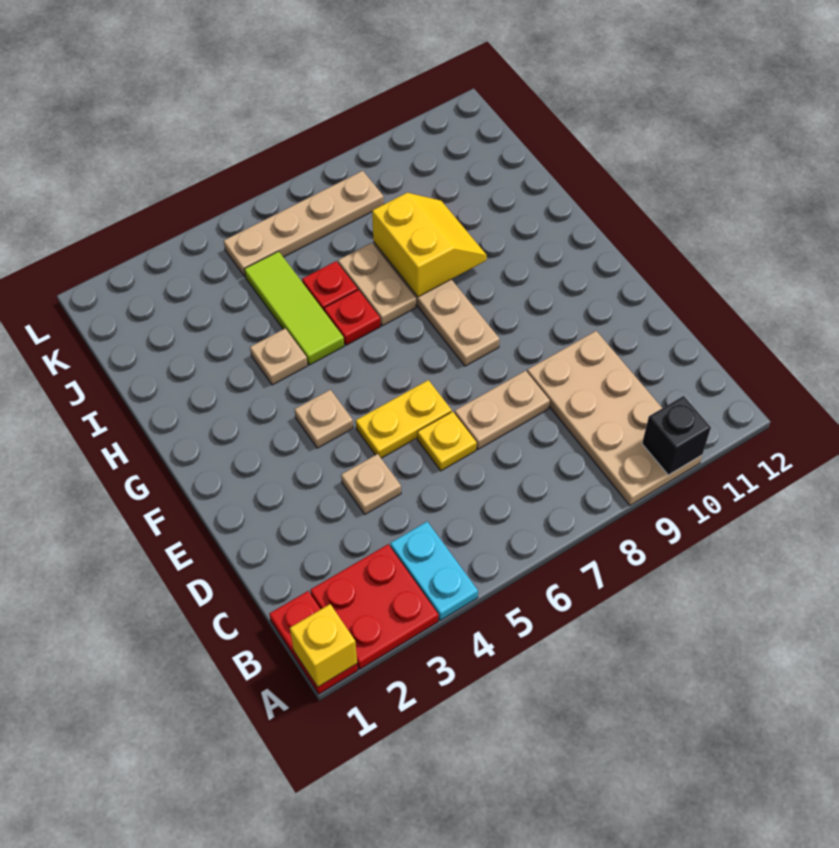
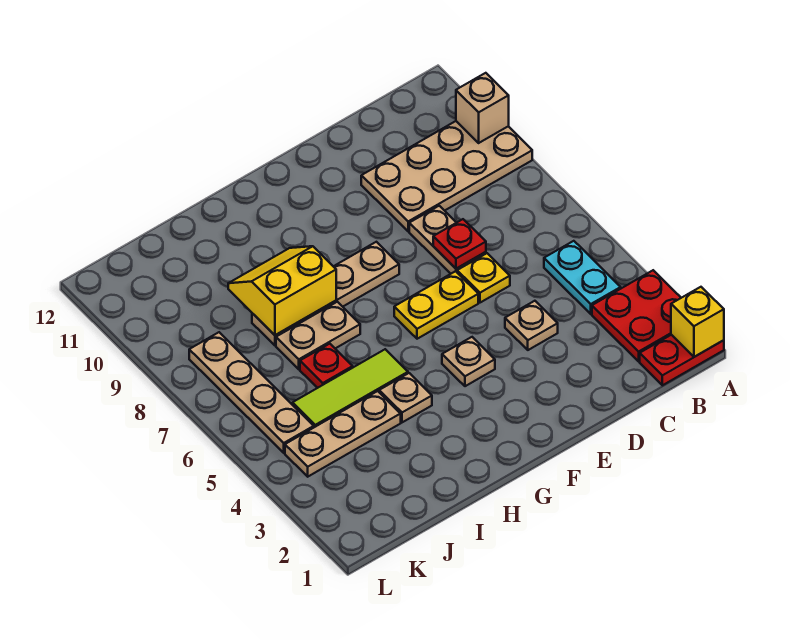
cyan plate A4:B4 level 1 -> cyan plate B4:B5 level 1
black brick A10 level 2 -> tan brick A10 level 2
yellow plate E5:E6 level 1 -> yellow plate E6:F6 level 1
red plate H6 level 1 -> red plate D7 level 2
none -> tan plate I4:K4 level 1

